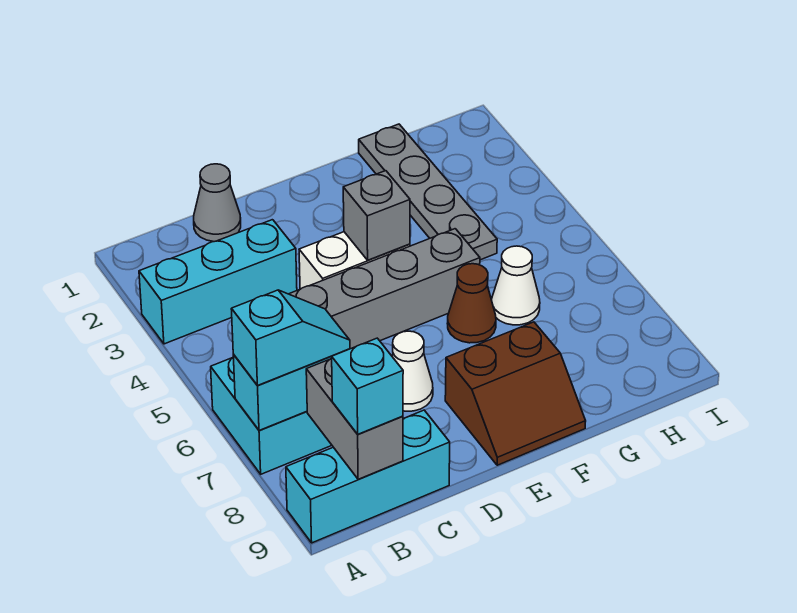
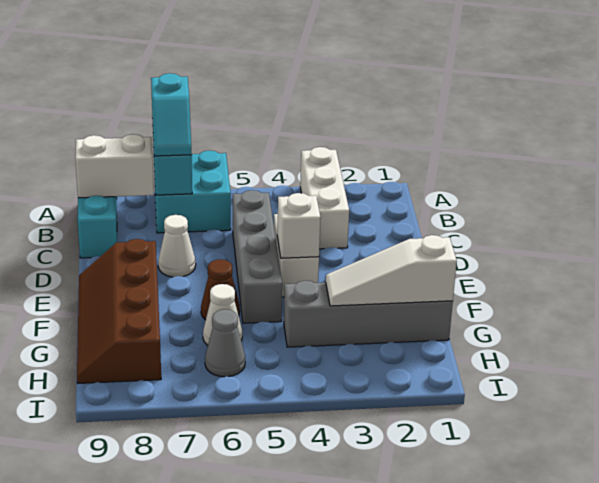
cyan brick A3:C3 level 1 -> white brick A3:C3 level 1
grey brick B8:B9 level 2 -> white brick B8:B9 level 2
cyan brick B9 level 3 -> none
grey cone C1 level 1 -> grey cone H6 level 1
grey brick E4 level 2 -> white brick E4 level 2
brown slope E8:F9 level 1 top 8 -> brown slope E8:H9 level 1 top 8
grey plate G1:G4 level 1 -> grey brick G1:G4 level 1
none -> white slope G1:G3 level 2 top 1

